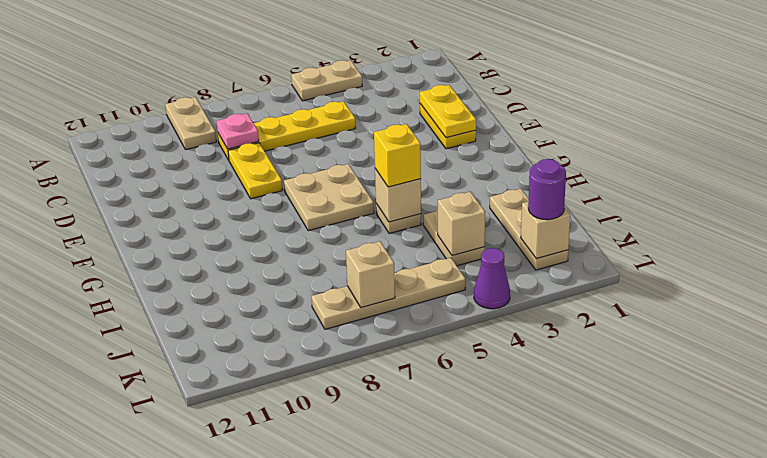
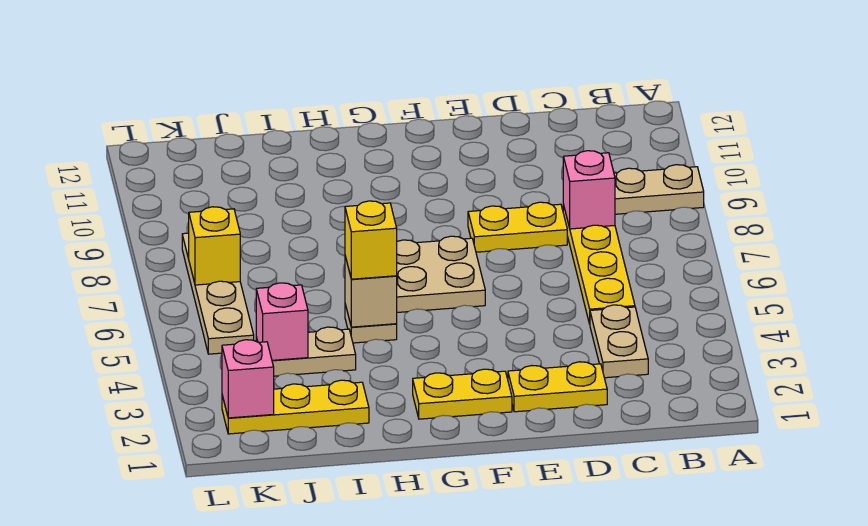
tan plate A4:A5 level 1 -> tan plate C3:C4 level 1
pink plate C8 level 2 -> pink brick C8 level 2
yellow plate D2:E2 level 2 -> yellow plate F2:G2 level 1
tan plate I2:K2 level 1 -> yellow plate I2:K2 level 1
tan brick J4 level 2 -> pink brick J4 level 2
tan brick K2 level 2 -> pink brick K2 level 2
purple round brick K2 level 3 -> none
tan brick K7 level 2 -> yellow brick K7 level 2
purple cone L4 level 1 -> none

